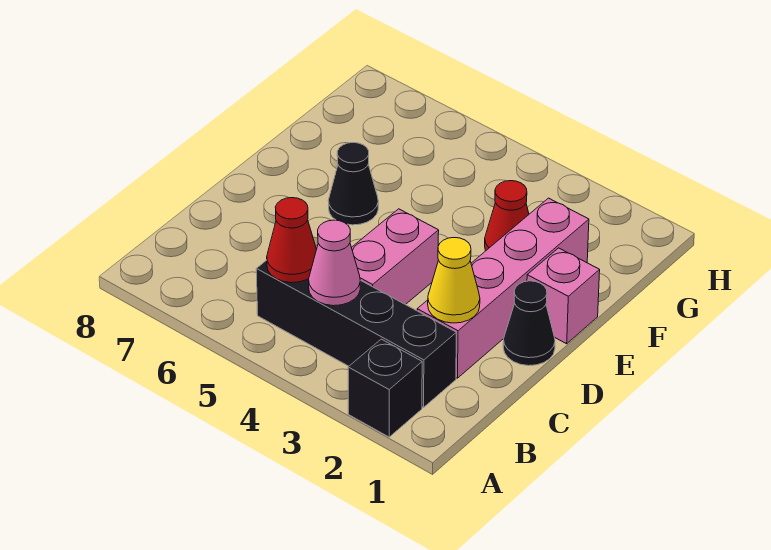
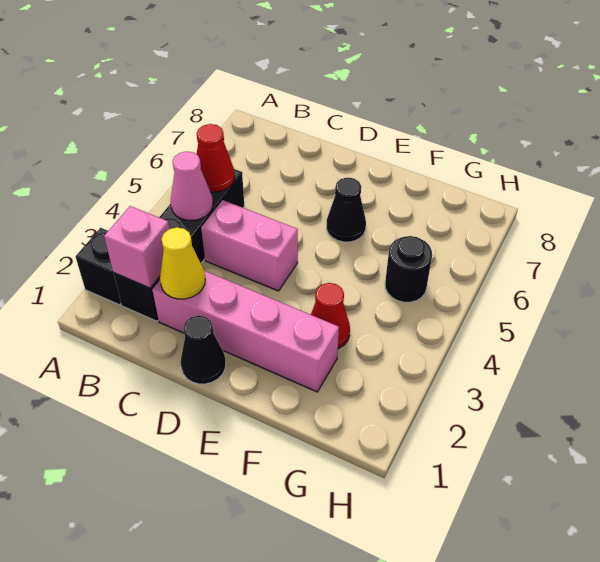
pink brick E1 level 1 -> pink brick B2 level 2
none -> black round brick G5 level 1

